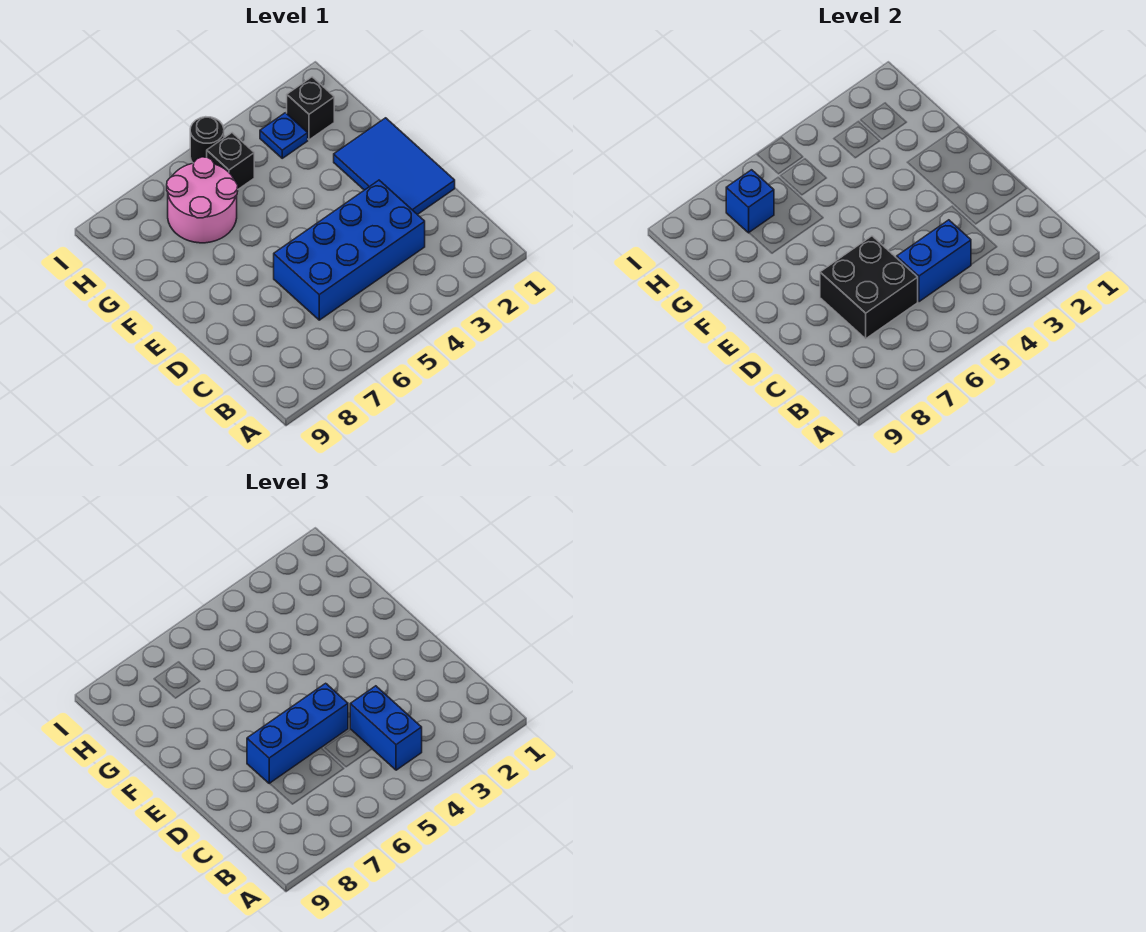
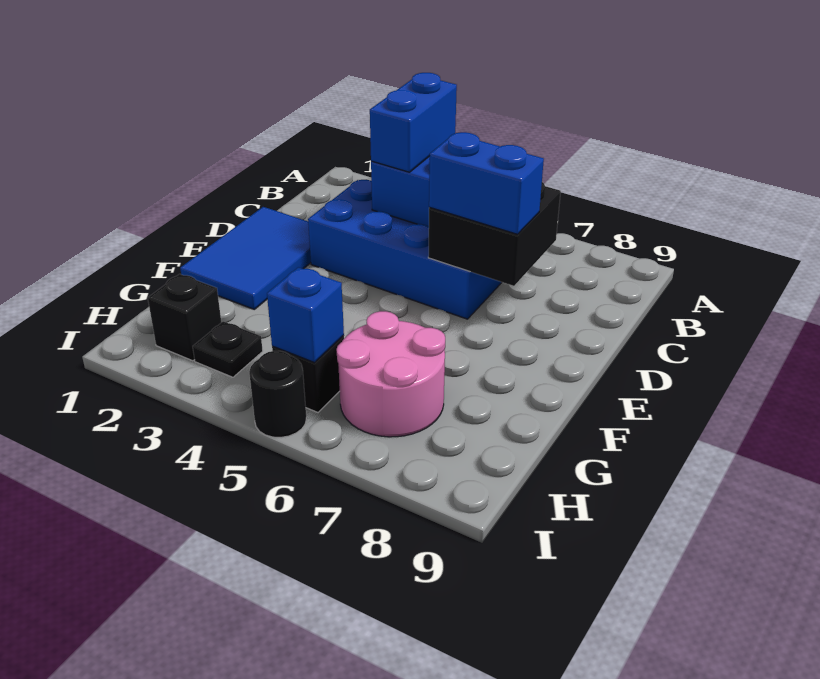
blue brick D5:D7 level 3 -> blue brick D6:D7 level 3
blue plate H3 level 1 -> black plate H3 level 1
blue brick H7 level 2 -> blue brick H5 level 2

